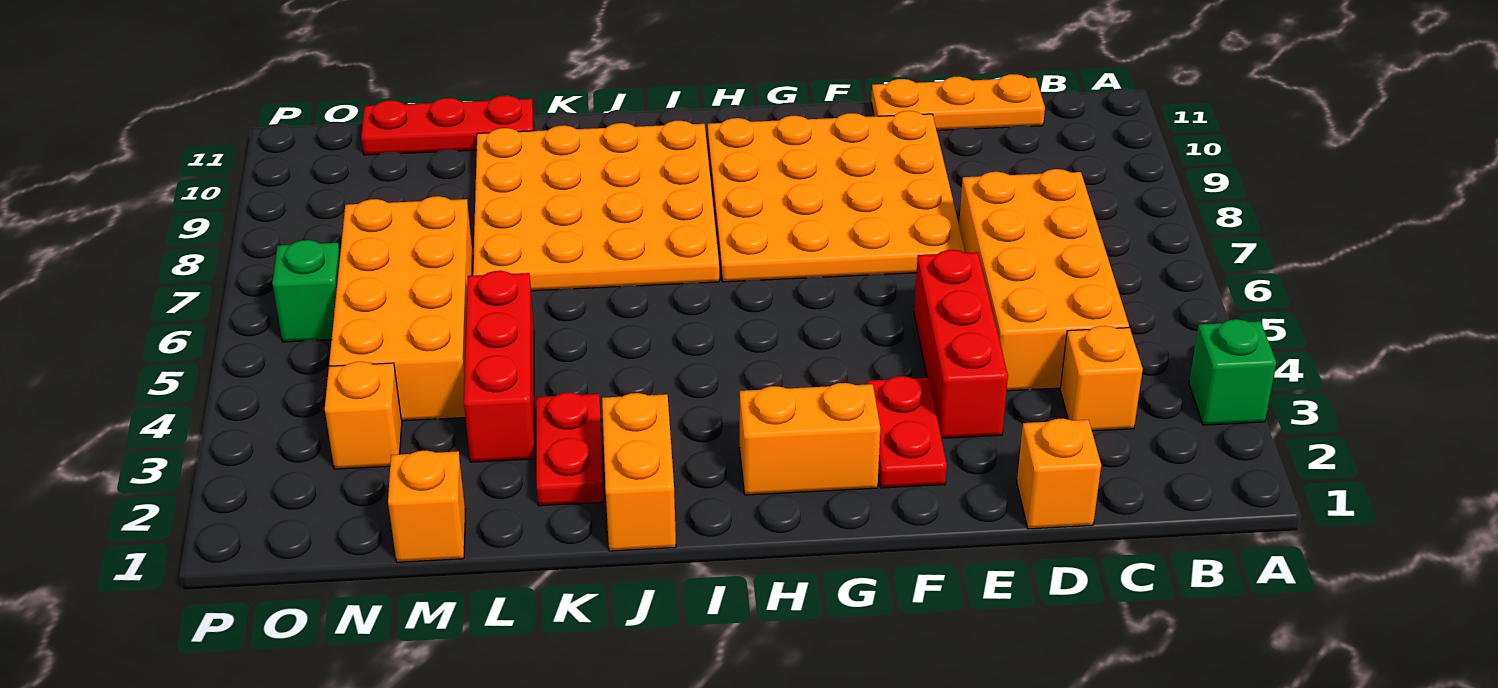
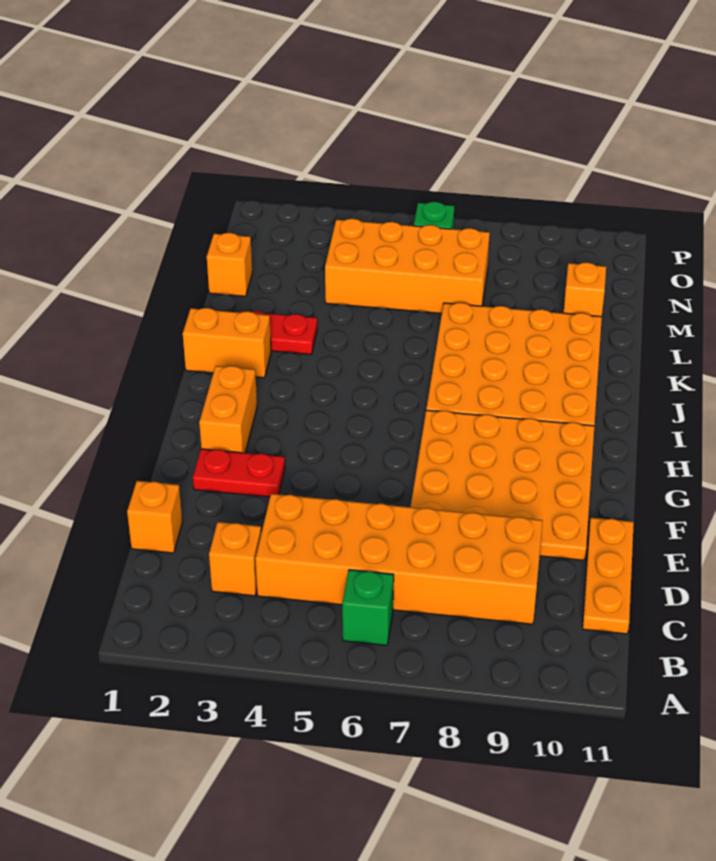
green brick A3 level 1 -> green brick B6 level 1
orange brick C4:D7 level 1 -> orange brick C4:D9 level 1
red brick E3:E5 level 1 -> none
red brick L3:L5 level 1 -> none
red plate L11:N11 level 1 -> none
orange brick N3 level 1 -> orange brick M10 level 1

